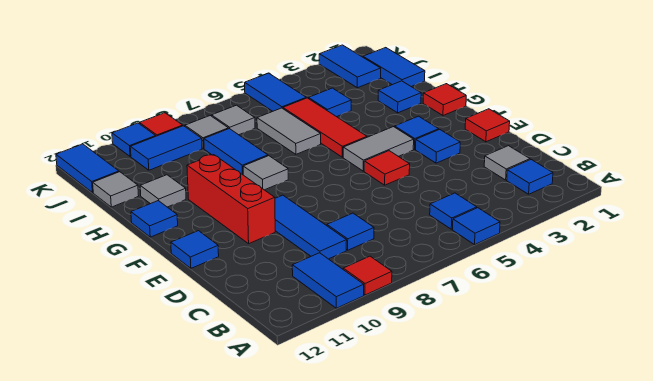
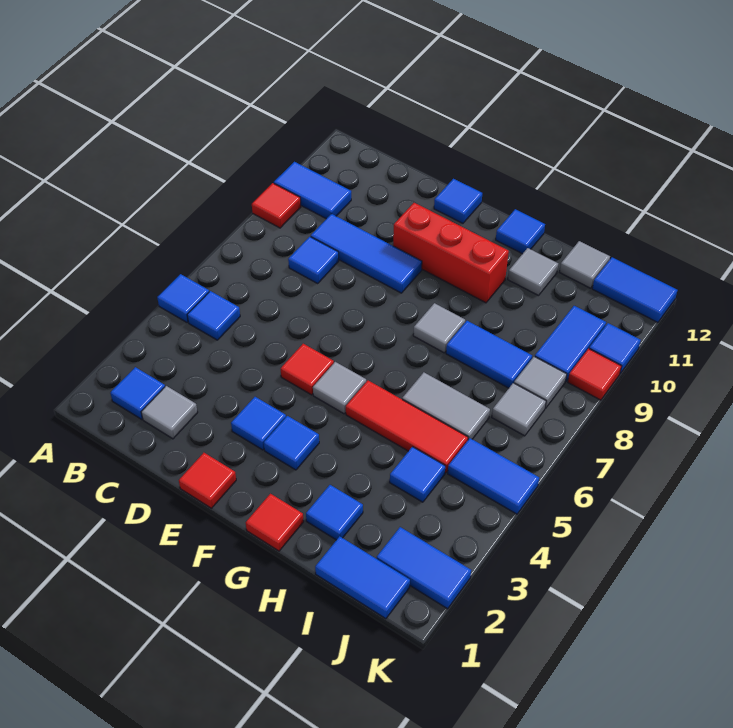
grey tile F4:F5 level 1 -> grey tile F5 level 1

